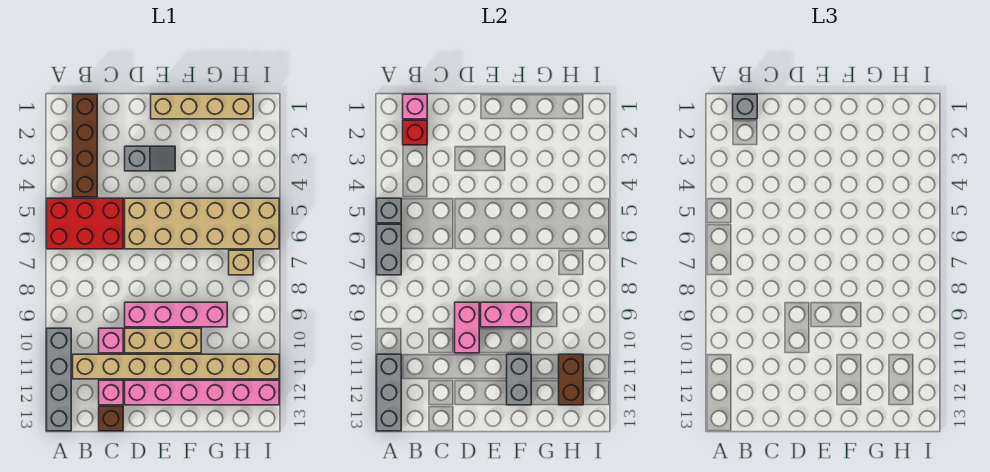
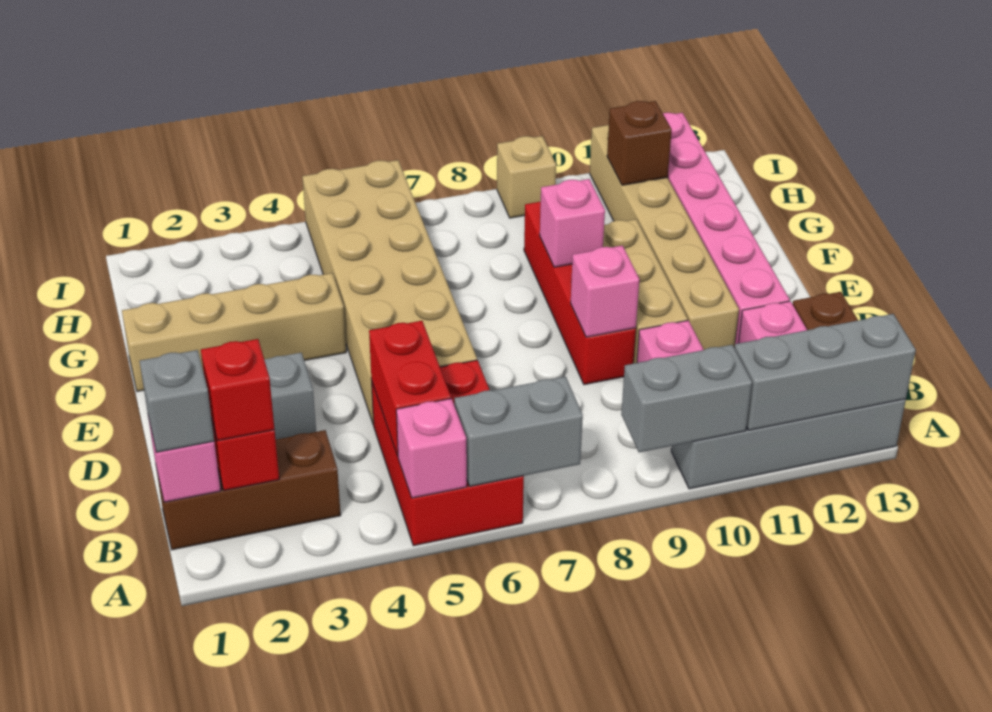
grey brick A5 level 2 -> pink brick A5 level 2
brown brick B1:B4 level 1 -> brown brick B1:B3 level 1
none -> red brick B2 level 3
none -> red brick B5:C5 level 2
tan brick B11:I11 level 1 -> tan brick D11:I11 level 1
pink brick D9:G9 level 1 -> red brick D9:G9 level 1
pink brick D9:D10 level 2 -> pink brick D9 level 2
tan brick E1:H1 level 1 -> tan brick F1:F4 level 1
pink brick E9:F9 level 2 -> pink brick F9 level 2
grey brick F11:F12 level 2 -> grey brick A9:A10 level 2
tan brick H7 level 1 -> tan brick I9 level 1
brown brick H11:H12 level 2 -> brown brick H11 level 2

